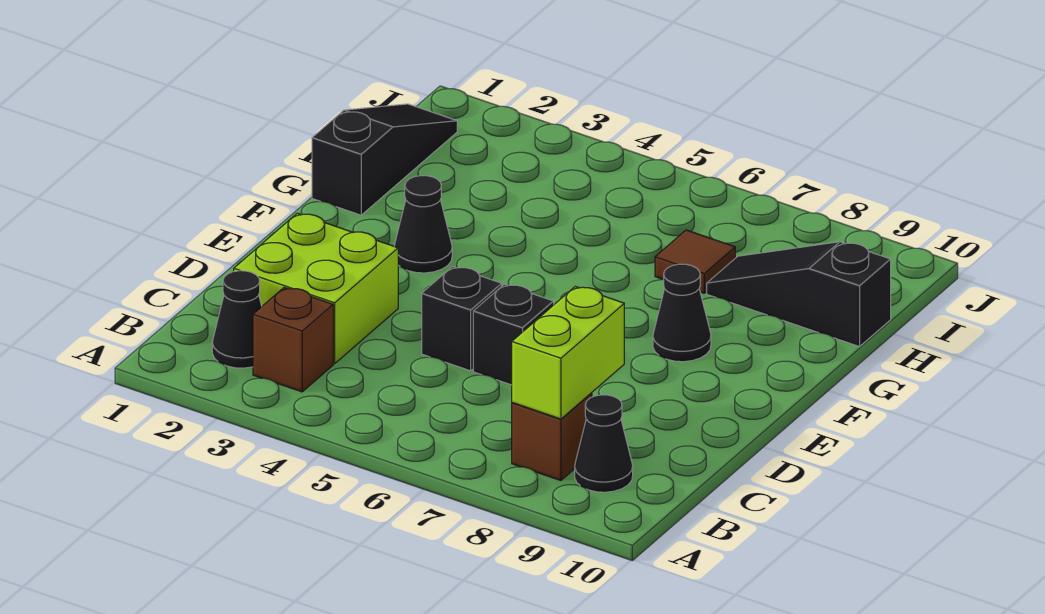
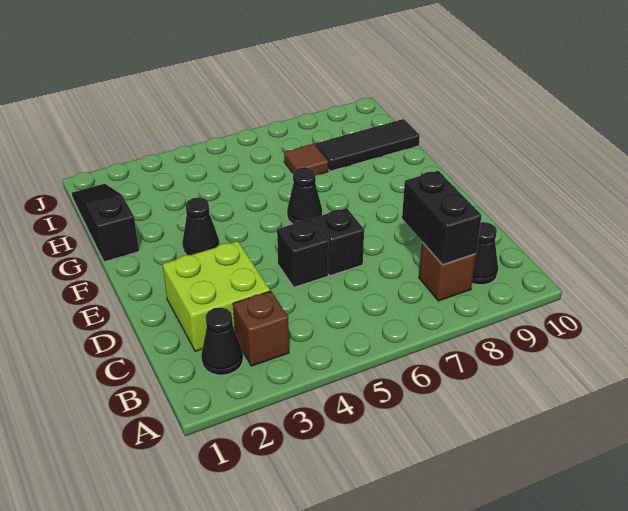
lime brick B8:C8 level 2 -> black brick B8:C8 level 2
black cone F8 level 1 -> black cone F6 level 1
black slope H8:H10 level 1 top 10 -> black tile H8:H10 level 1

